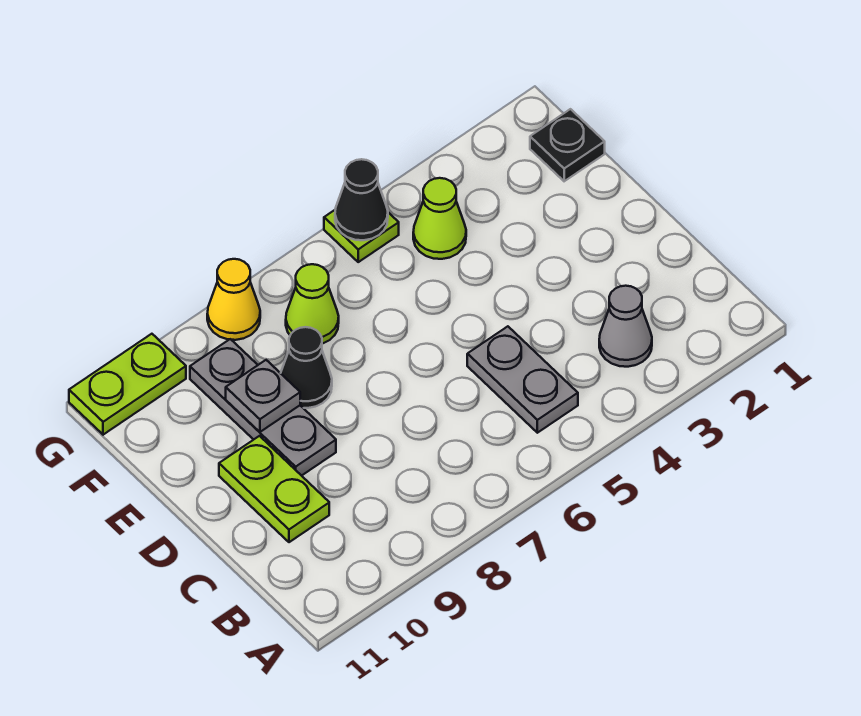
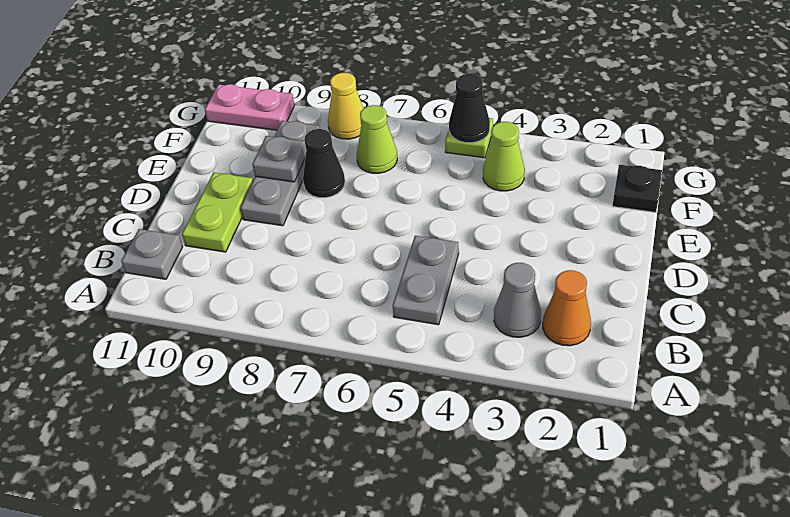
none -> orange cone B2 level 1
none -> grey plate B11 level 1
lime plate G10:G11 level 1 -> pink plate G10:G11 level 1

